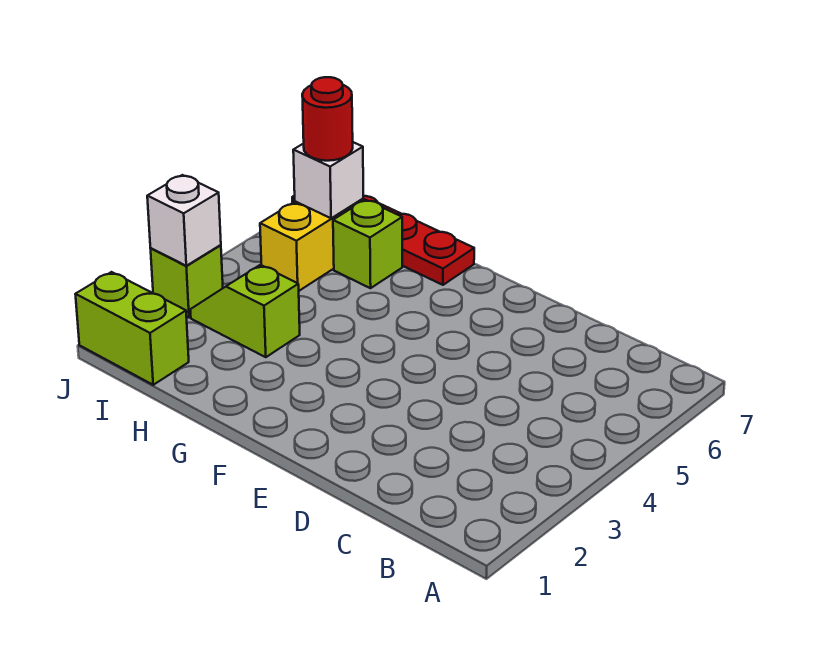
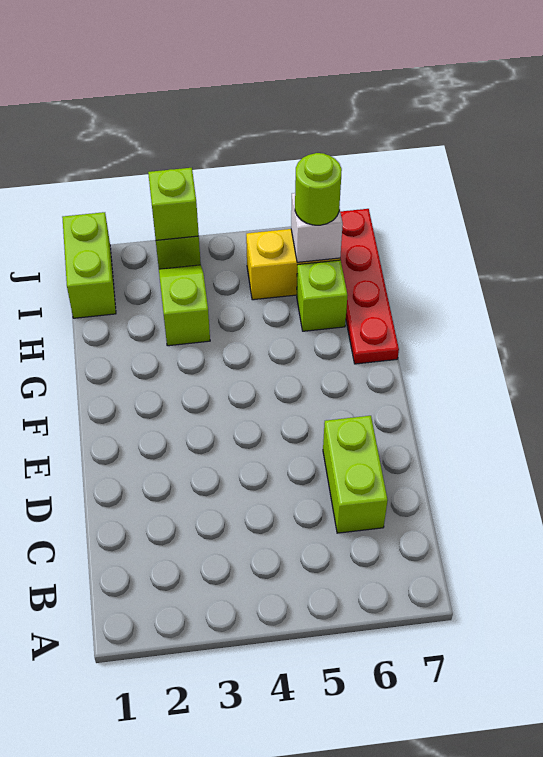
none -> lime brick C6:D6 level 1
red round brick I6 level 3 -> lime round brick I6 level 3
white brick J3 level 2 -> lime brick J3 level 2

